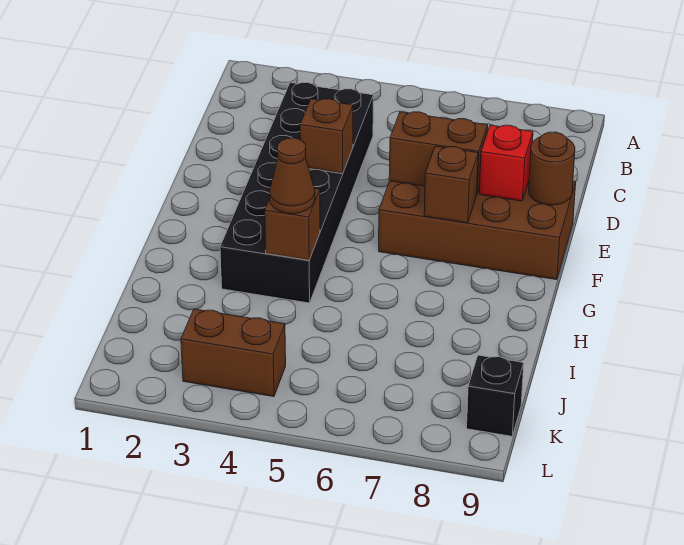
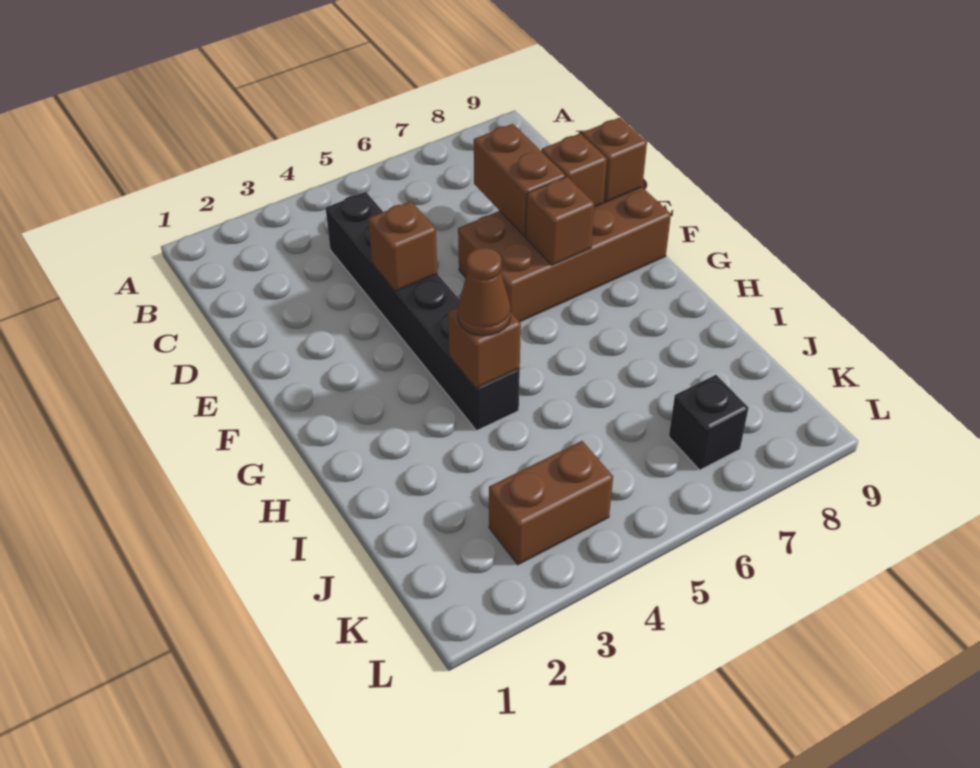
black brick C3:H4 level 1 -> black brick C4:H4 level 1
brown brick E6:E7 level 2 -> brown brick D7:E7 level 2
red brick E8 level 2 -> brown brick E8 level 2
brown round brick E9 level 2 -> brown brick E9 level 2
black brick K9 level 1 -> black brick K7 level 1

